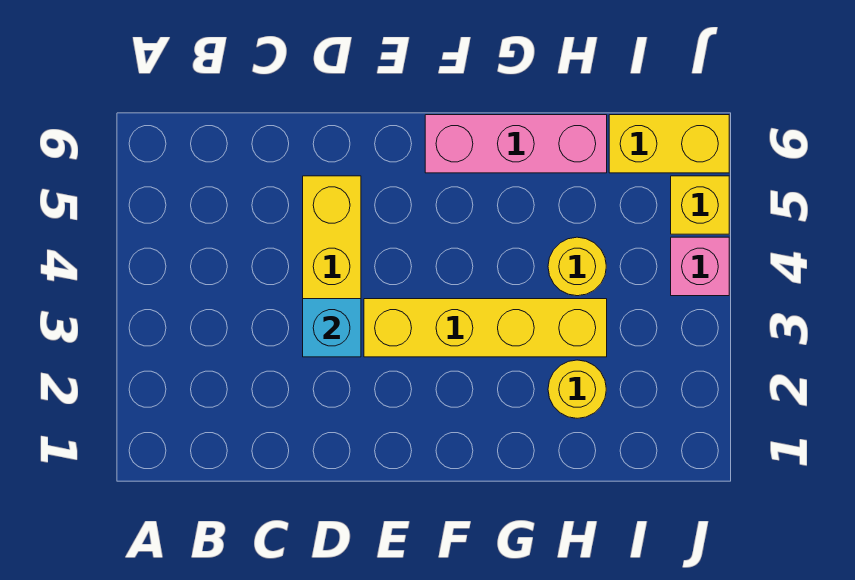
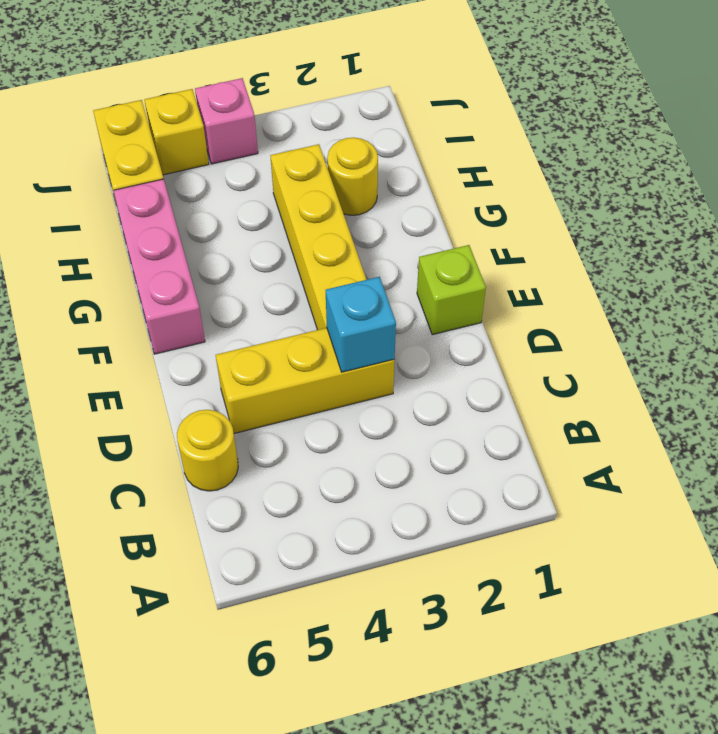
none -> lime brick E1 level 1
yellow round brick H4 level 1 -> yellow round brick C6 level 1

